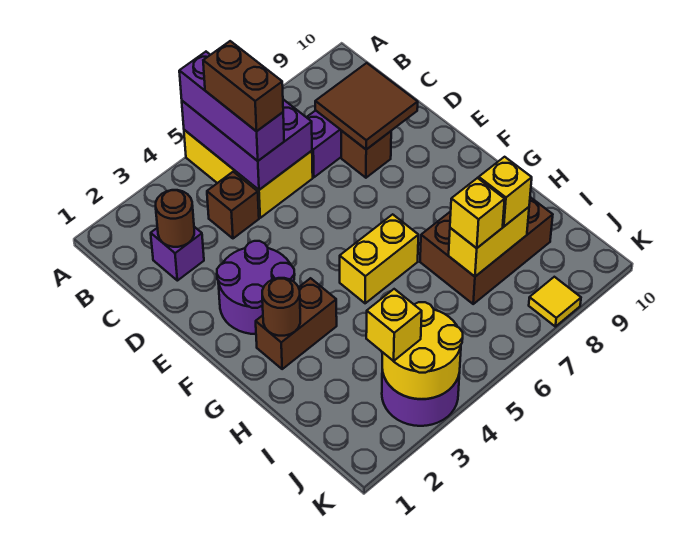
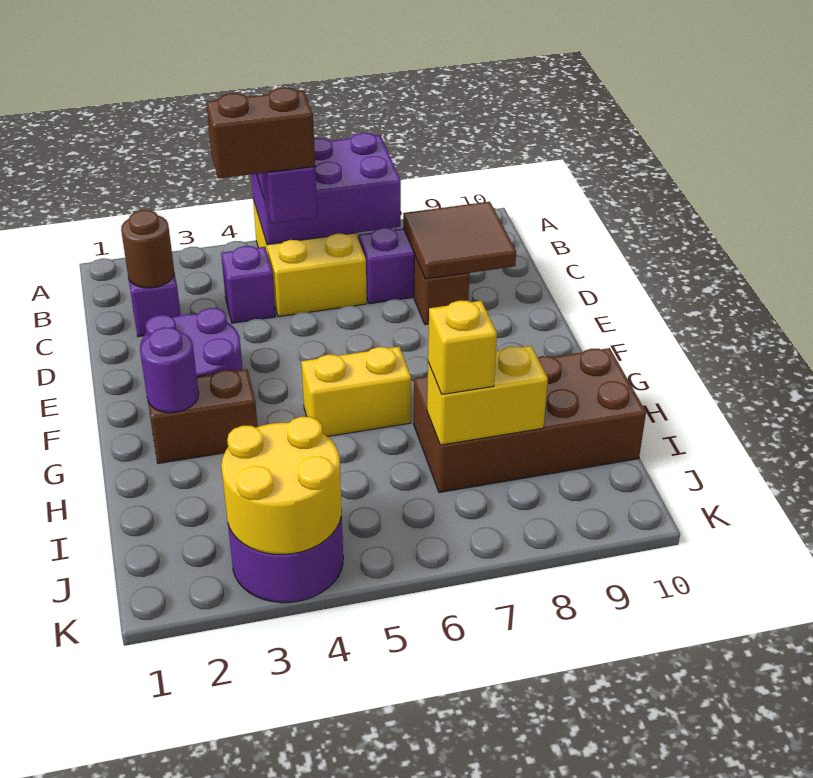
purple brick A5:C6 level 2 -> purple brick A5:B7 level 2
brown brick B5:C5 level 4 -> brown brick C4:C5 level 4
brown brick C4 level 1 -> purple brick C4 level 1
brown round brick G2 level 2 -> purple round brick G2 level 2
brown brick H7:I9 level 1 -> brown brick H7:I10 level 1
yellow brick I8 level 3 -> none
yellow brick J3 level 3 -> none
yellow tile K8 level 1 -> none

